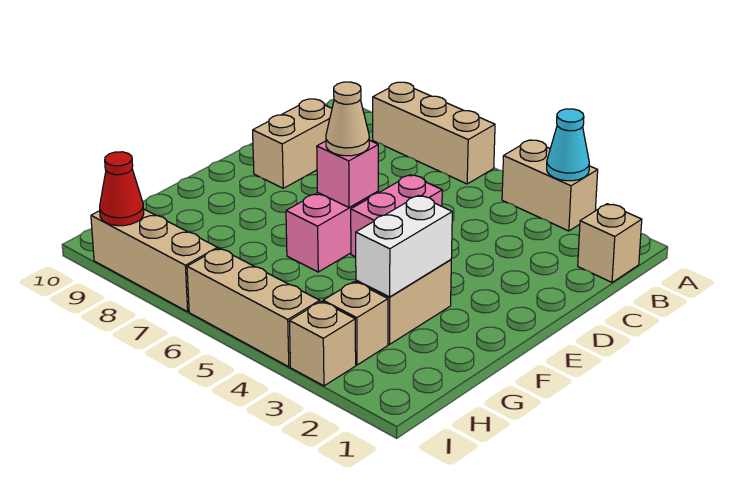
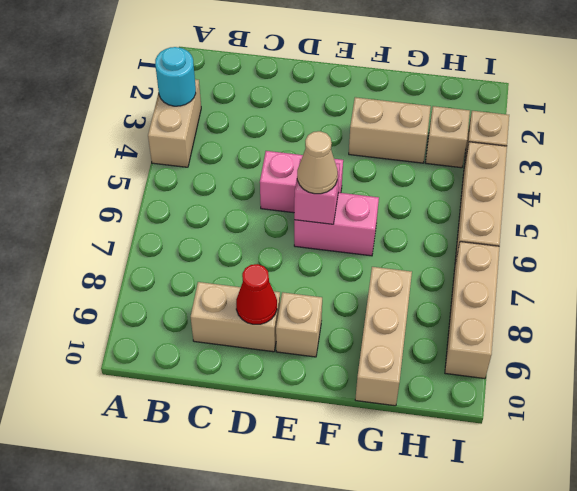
cyan cone A3 level 2 -> cyan round brick A3 level 2
tan brick A6:A8 level 1 -> tan brick G8:G10 level 1
tan brick B1 level 1 -> tan brick E9 level 1
white brick F3:G3 level 2 -> none
red cone I9 level 2 -> red cone D9 level 2

